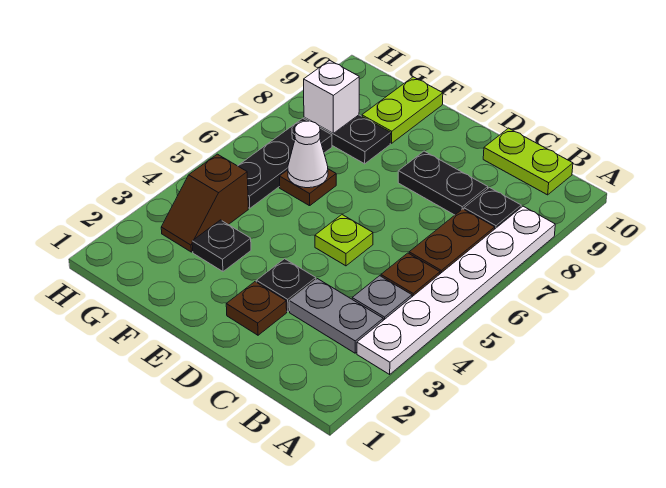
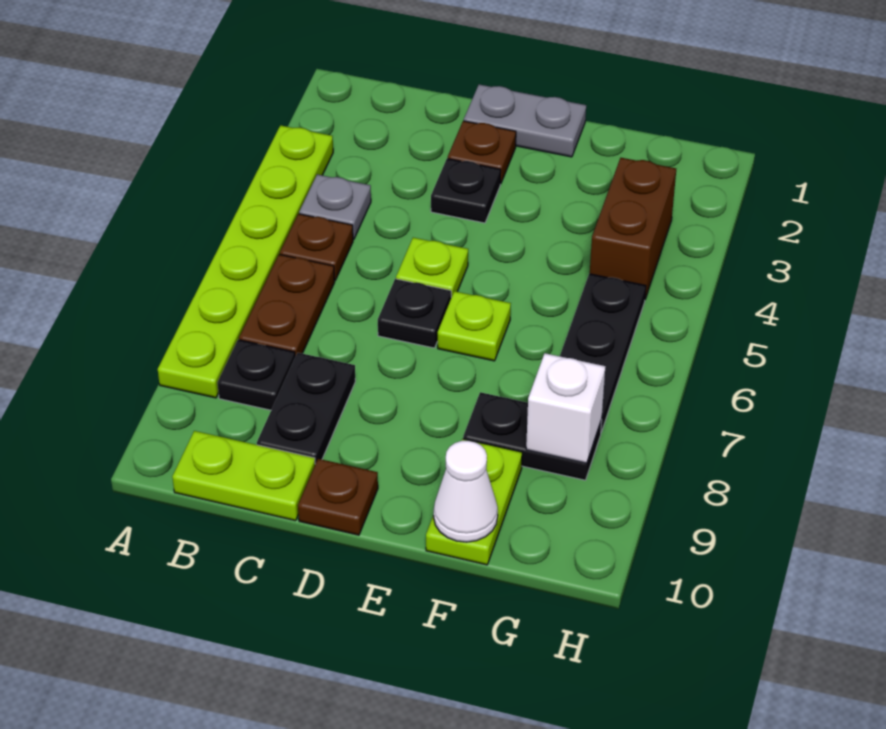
white plate A3:A8 level 1 -> lime plate A3:A8 level 1
grey plate B3:C3 level 1 -> grey plate D1:E1 level 1
black plate C8:D8 level 1 -> black plate C8:C9 level 1
none -> lime plate E6 level 1
black plate F3 level 1 -> black plate D6 level 1
brown plate F6 level 1 -> brown plate D10 level 1
white cone F6 level 2 -> white cone F10 level 2
brown slope G3:G4 level 1 top 4 -> brown brick G3:G4 level 1

